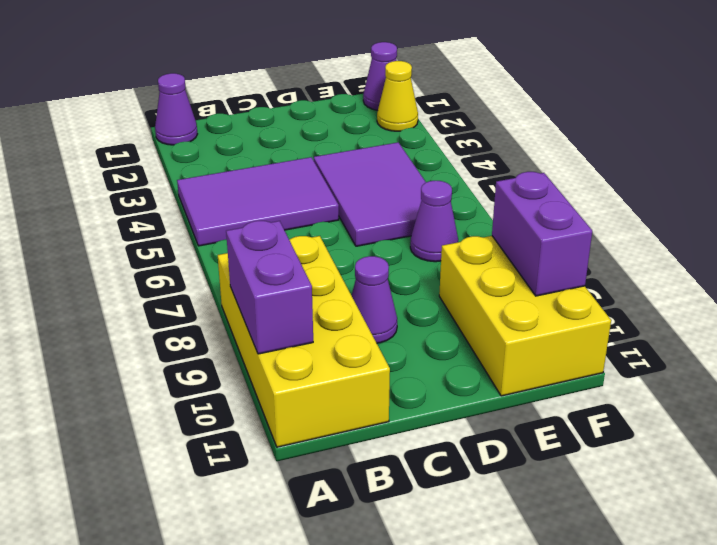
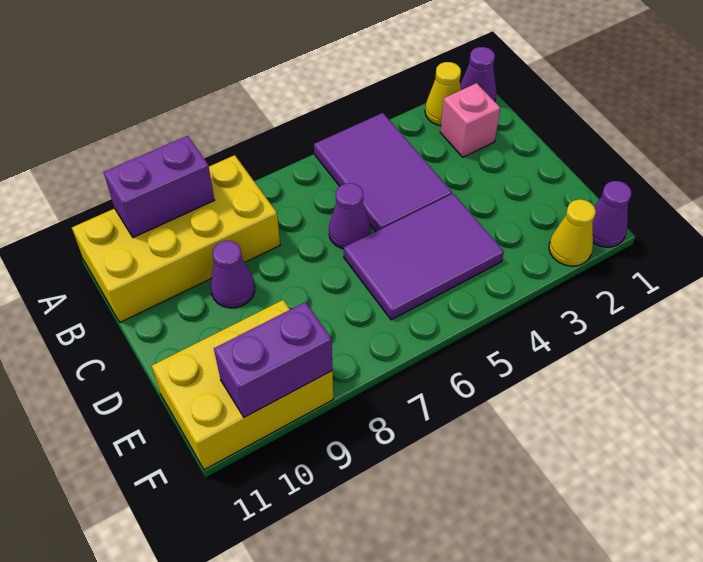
none -> yellow cone A2 level 1
none -> pink brick B2 level 1
purple cone E7 level 1 -> purple cone C6 level 1

